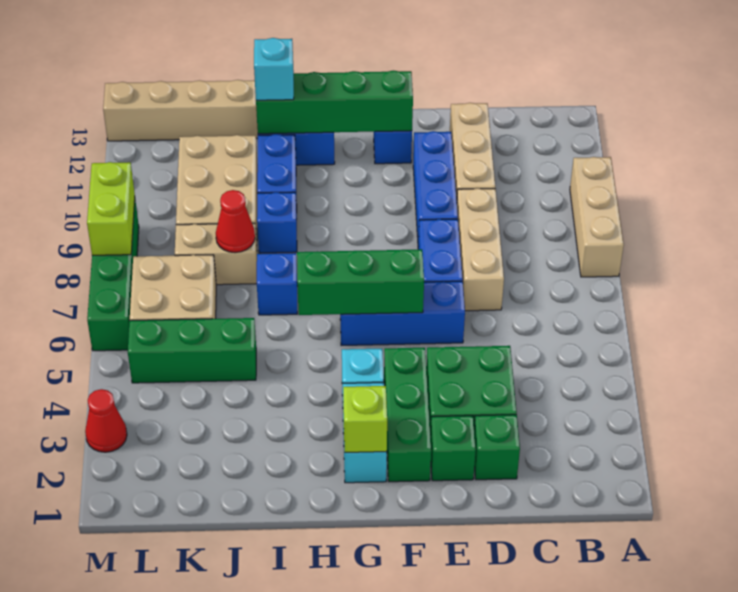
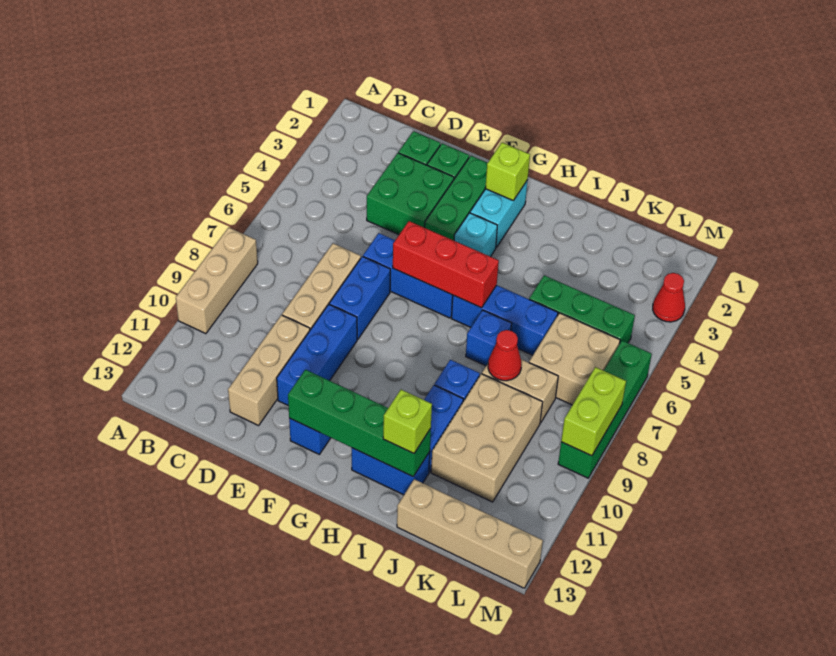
green brick F6:H6 level 2 -> red brick F6:H6 level 2
none -> blue brick H6:J6 level 1
cyan brick I12 level 3 -> lime brick I12 level 3

